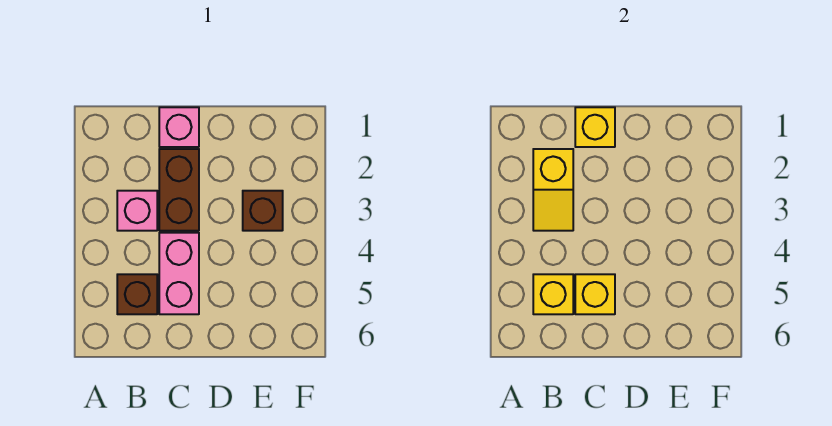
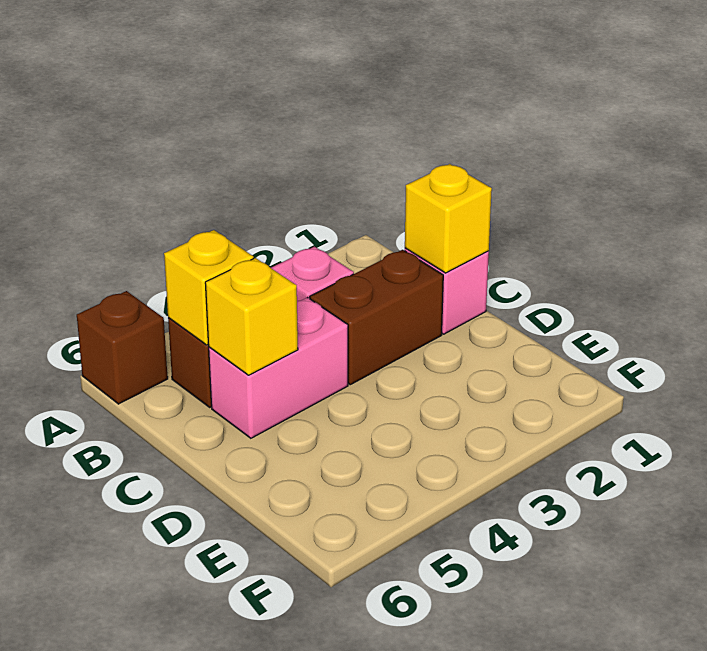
yellow slope B2:B3 level 2 top 2 -> none
brown brick E3 level 1 -> brown brick A6 level 1

